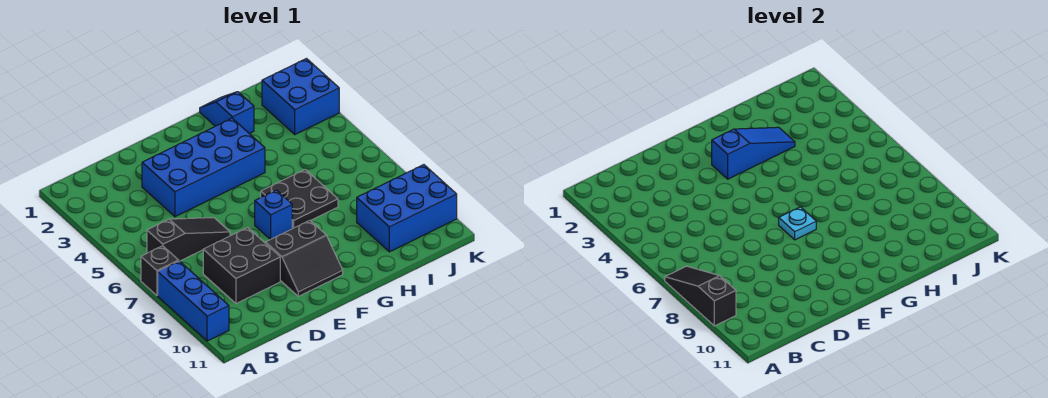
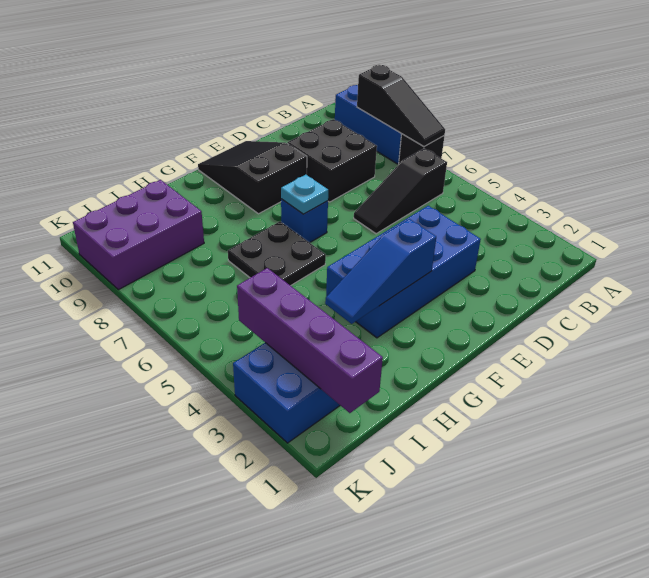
black slope E9:F10 level 1 top 9 -> black slope E9:F11 level 1 top 9
blue slope H1:H2 level 1 top 2 -> none
blue brick I9:K10 level 1 -> purple brick I9:K10 level 1
none -> purple brick J1:J4 level 2

